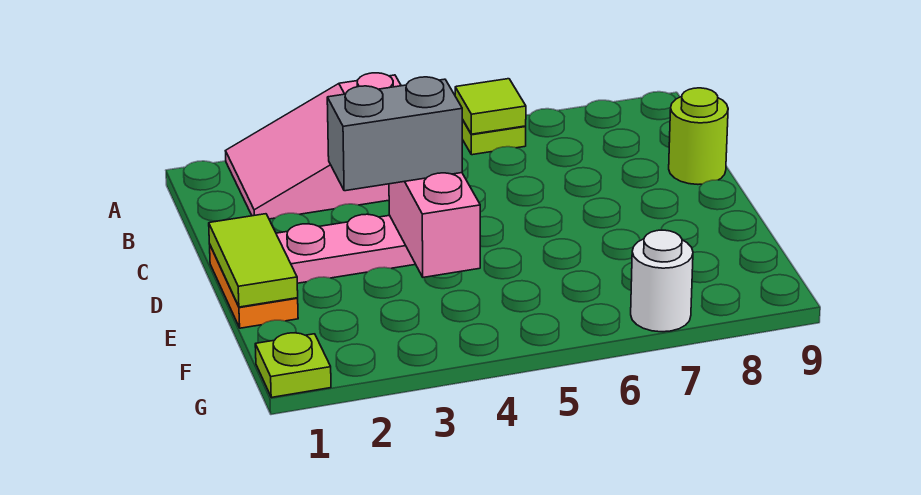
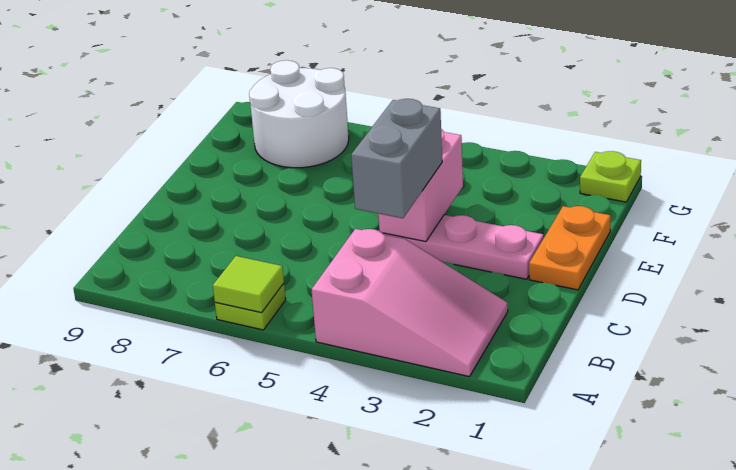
lime round brick C9 level 1 -> none
lime tile D1:E1 level 2 -> none
grey brick D3:D4 level 3 -> grey brick C4:D4 level 3
white round brick G7 level 1 -> white round brick F7:G8 level 1

